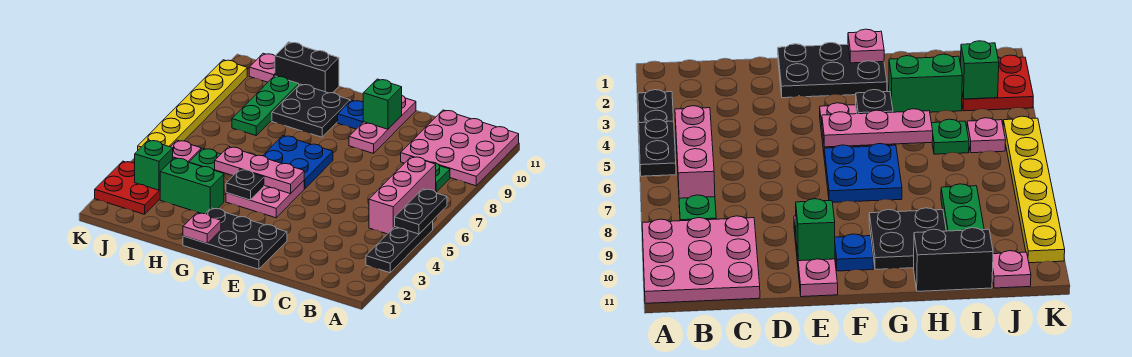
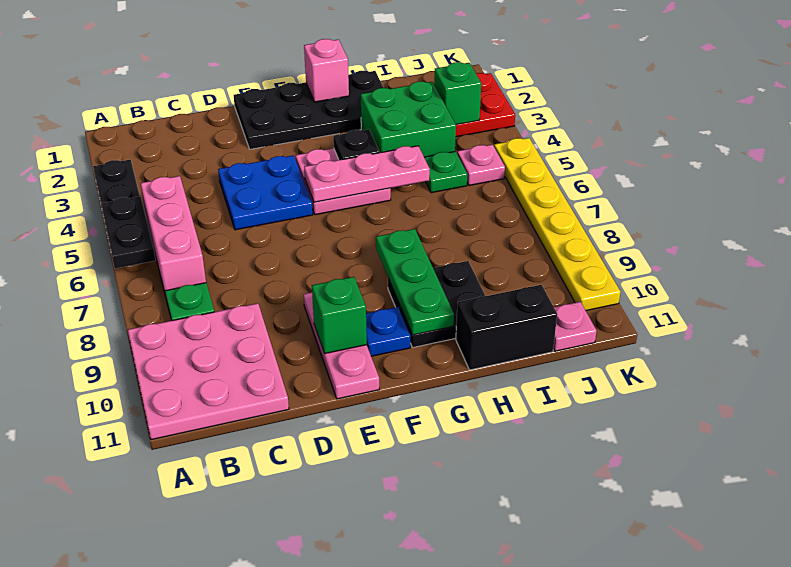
black plate E1:G2 level 1 -> black plate E1:H2 level 1
blue plate F6:G7 level 1 -> blue plate D4:E5 level 1
pink plate G1 level 2 -> pink brick G1 level 2
green brick H3:I3 level 1 -> green brick H3:I4 level 1
green plate I8:I10 level 1 -> green plate G8:G10 level 2

